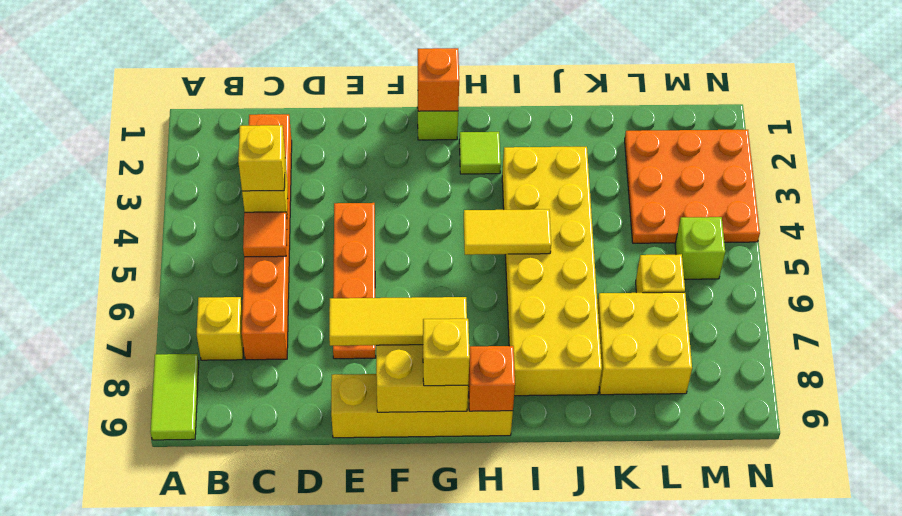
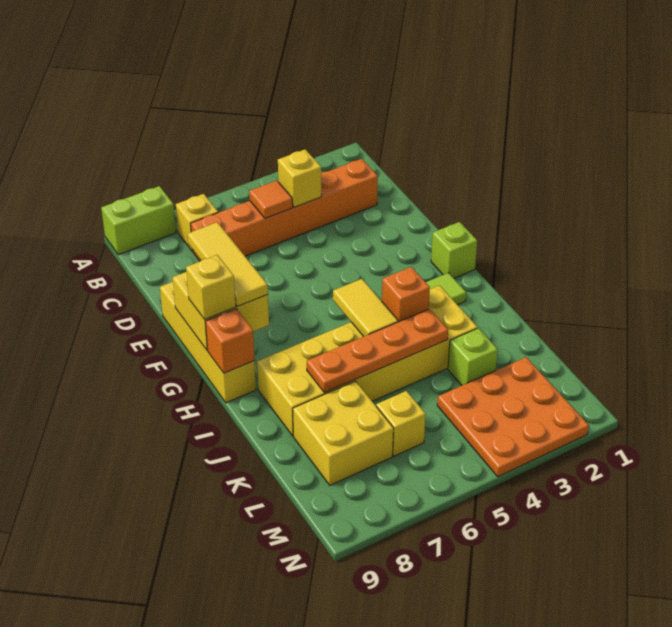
lime tile A8:A9 level 1 -> lime brick A8:A9 level 1
yellow brick C4 level 3 -> none
orange plate E4:E7 level 1 -> orange plate J4:J7 level 2
orange brick G1 level 2 -> orange brick I4 level 2
lime brick M5 level 1 -> lime brick K3 level 1

